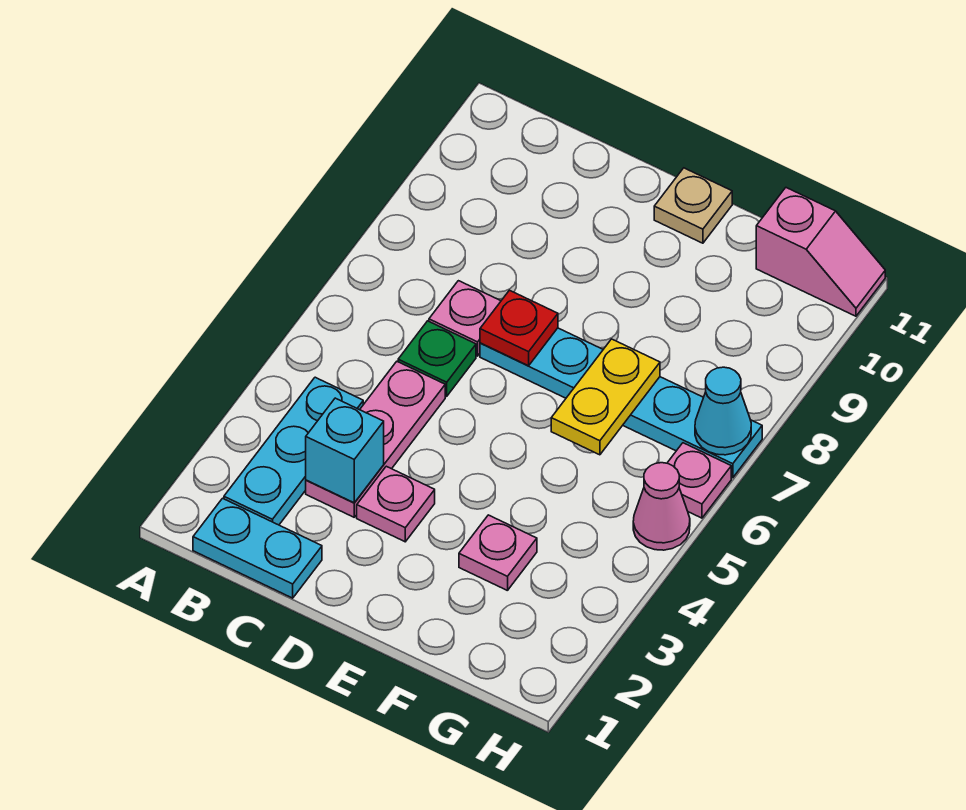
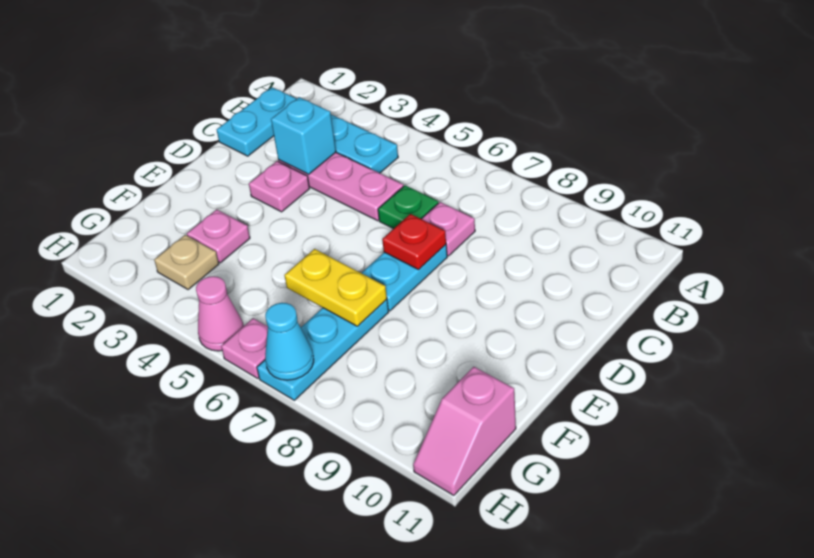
tan plate E11 level 1 -> tan plate G3 level 1

